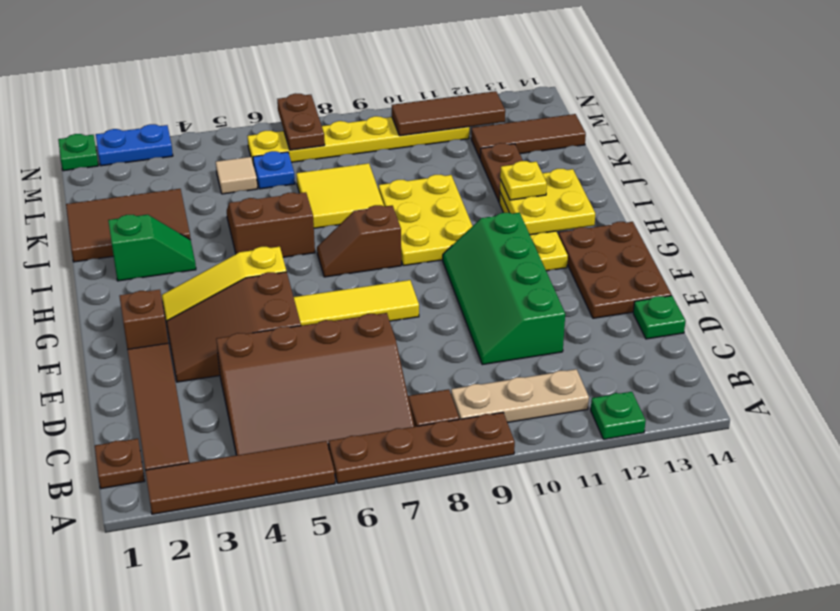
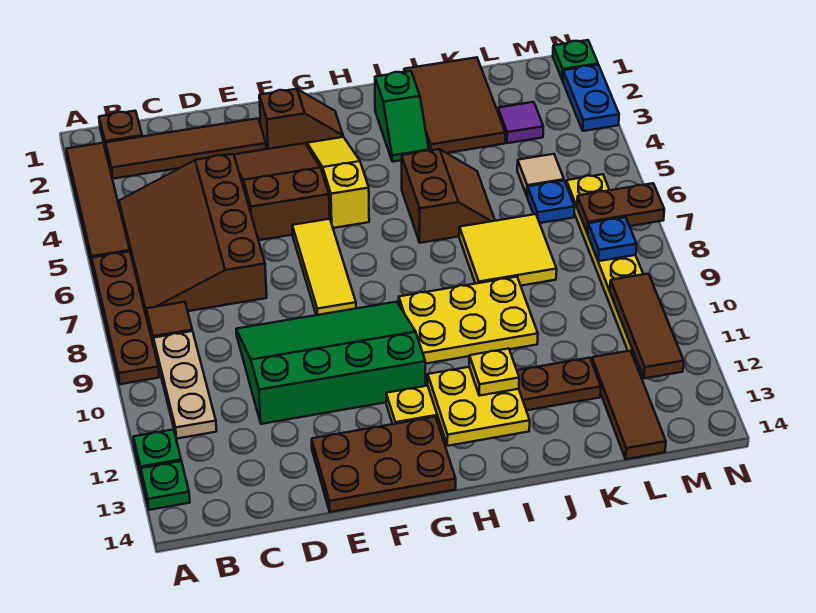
green slope D10:G11 level 1 top 11 -> green slope D9:G11 level 1 top 11
green plate D14 level 1 -> green plate A13 level 1
brown slope H7:H8 level 1 top 8 -> none
none -> purple tile L3 level 1
none -> blue plate M8 level 2

